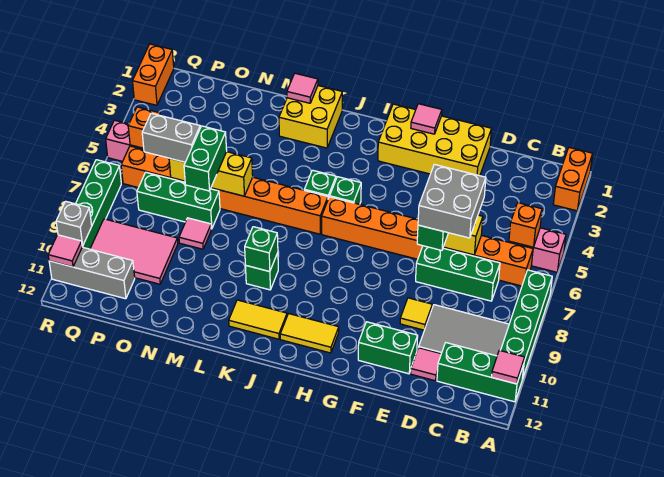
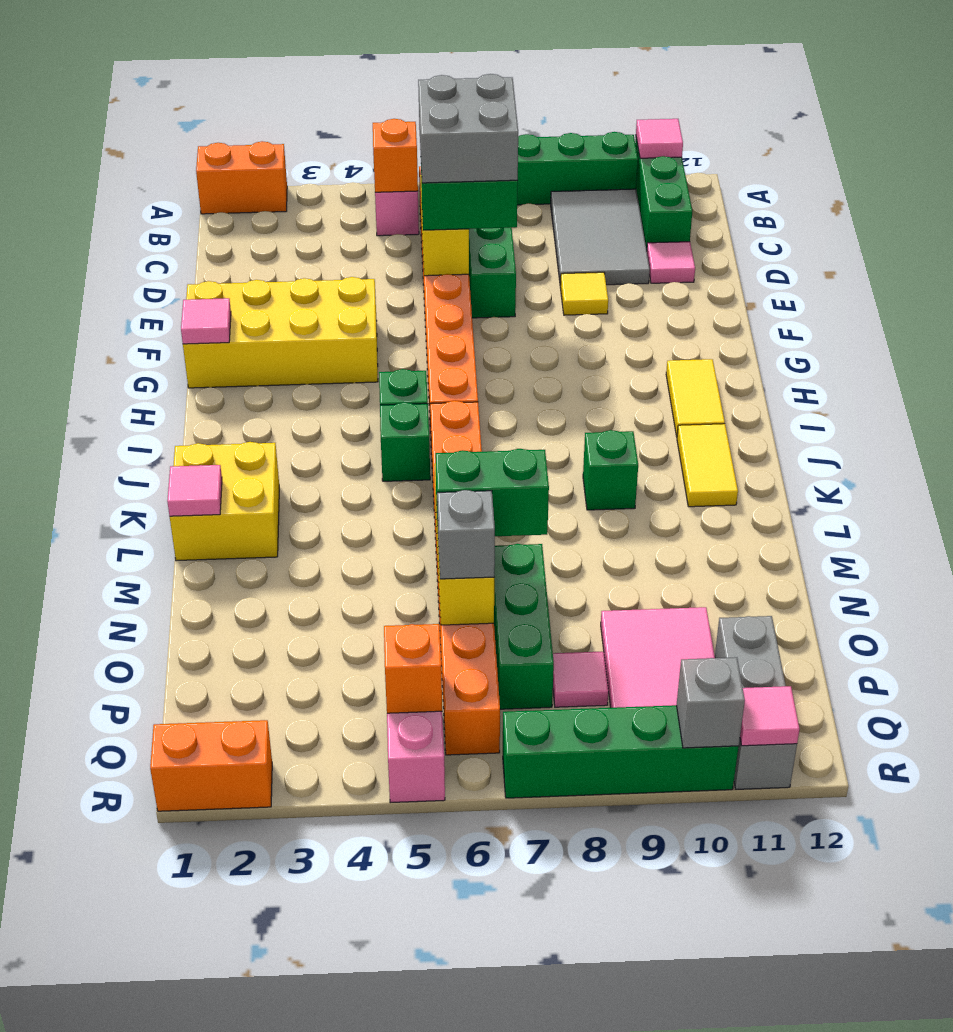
yellow brick E1:H2 level 1 -> yellow brick F1:G4 level 1
green brick E11:F11 level 1 -> none
green brick K9 level 2 -> none
pink tile N8 level 1 -> pink tile P8 level 1
grey brick O6:P6 level 3 -> grey brick O6 level 3

